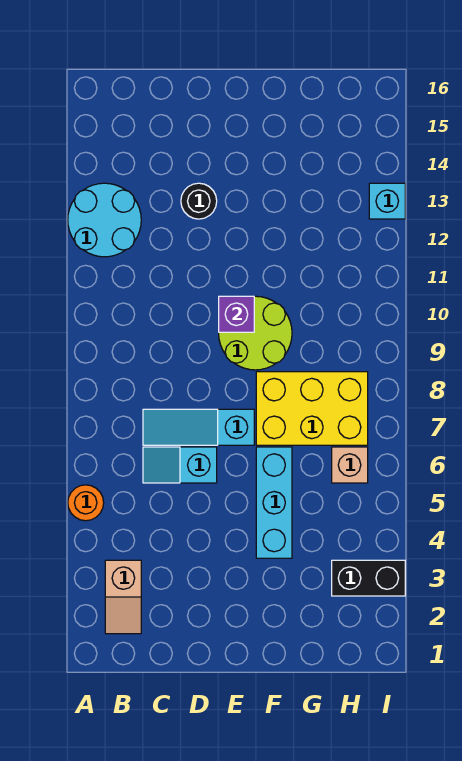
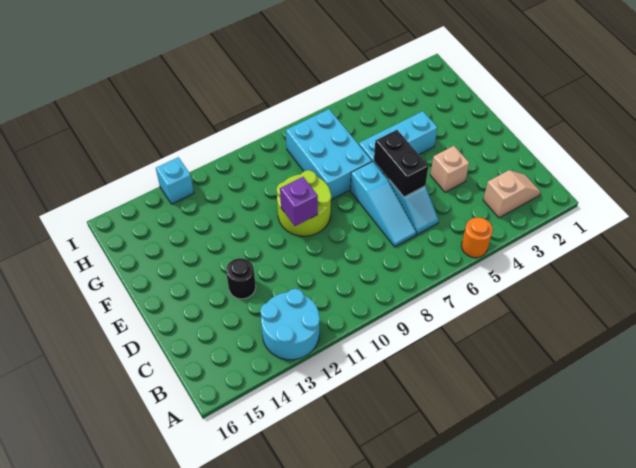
yellow brick F7:H8 level 1 -> cyan brick F7:H8 level 1
black brick H3:I3 level 1 -> black brick D6:E6 level 2
tan brick H6 level 1 -> tan brick D4 level 1

